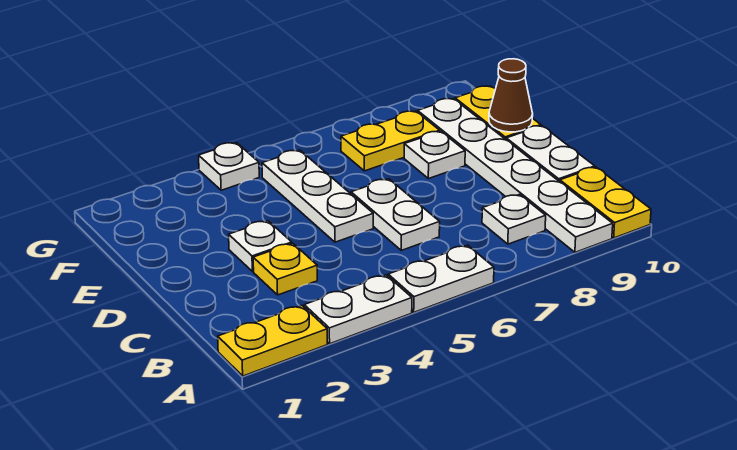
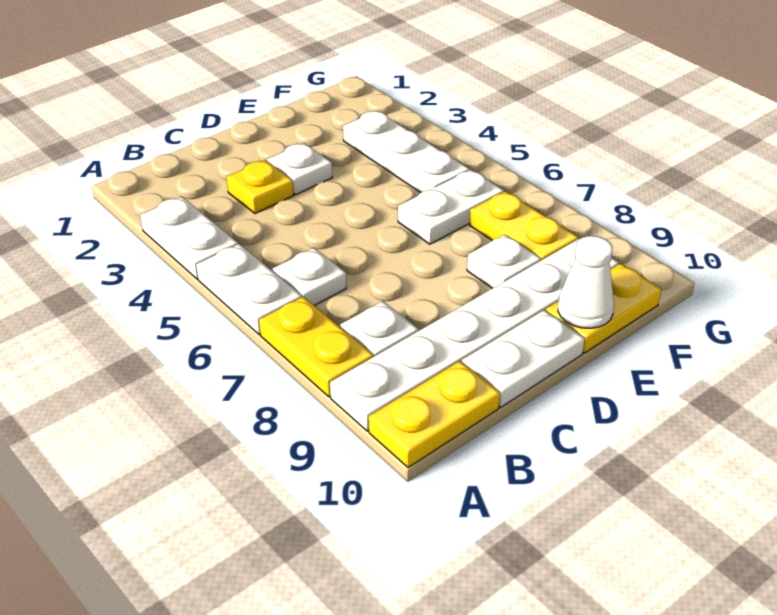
yellow plate A1:A2 level 1 -> yellow plate A7:A8 level 1
white plate C6:D6 level 1 -> white plate E6:F6 level 1
white plate D5:F5 level 1 -> white plate F3:F5 level 1
brown cone E10 level 2 -> white cone E10 level 2
white plate G4 level 1 -> white plate B6 level 1

